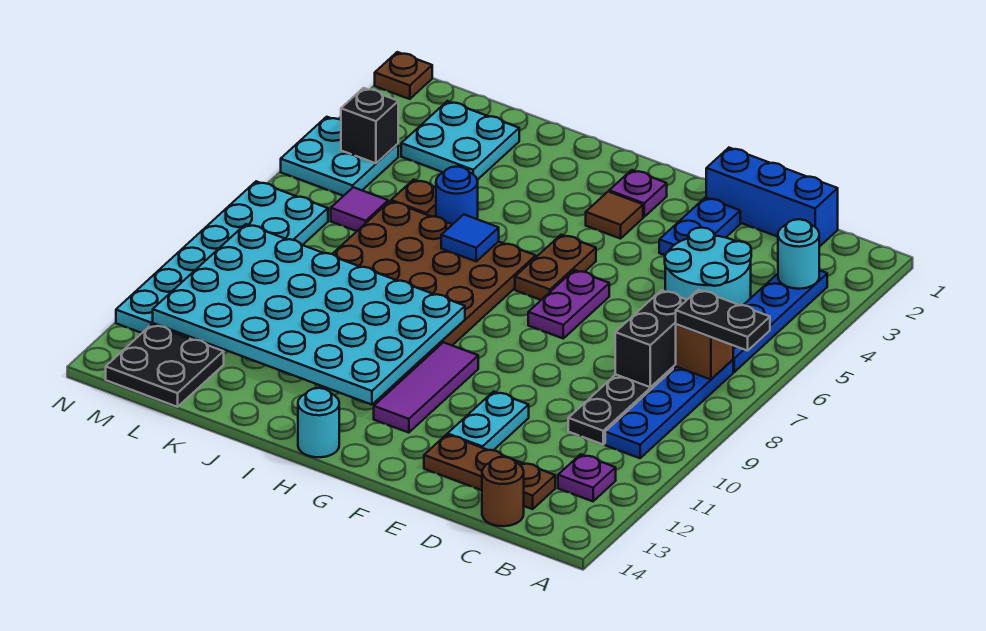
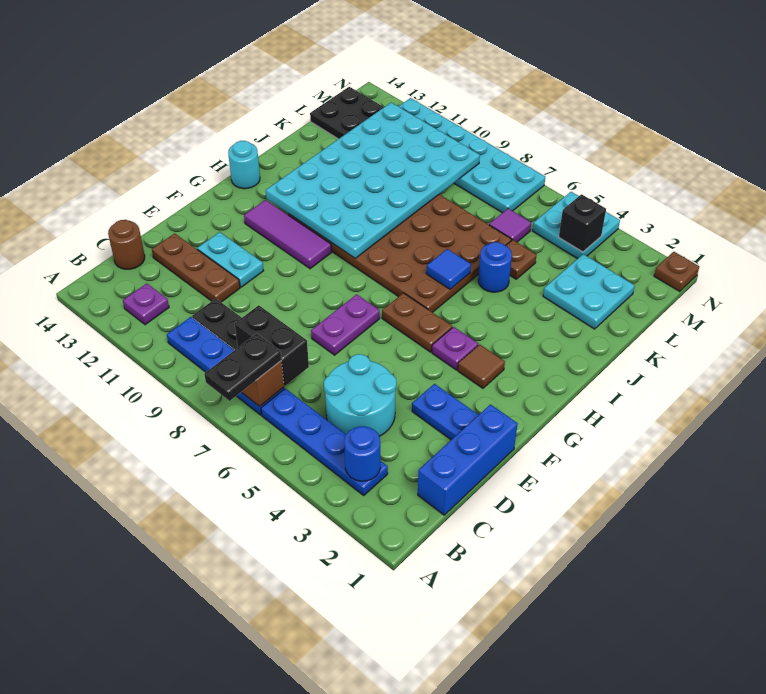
cyan round brick B3 level 2 -> blue round brick B3 level 2
brown plate C13:E13 level 1 -> brown plate D11:D13 level 1
purple plate F6:F7 level 1 -> purple plate E7:F7 level 1
purple plate G2 level 1 -> purple plate G4 level 1

